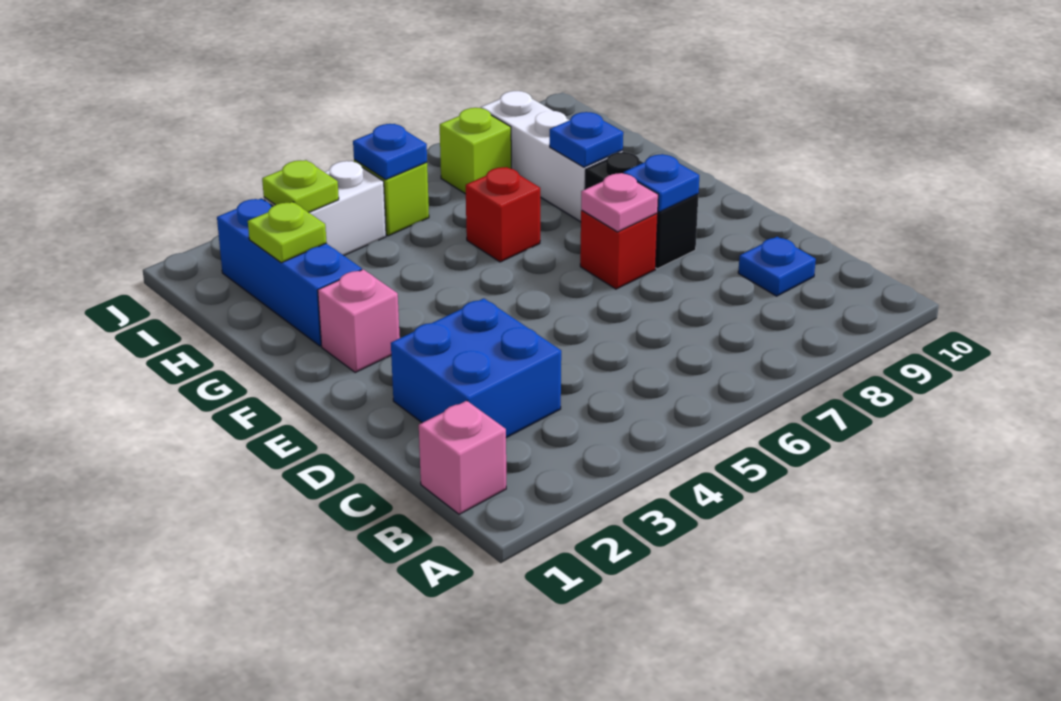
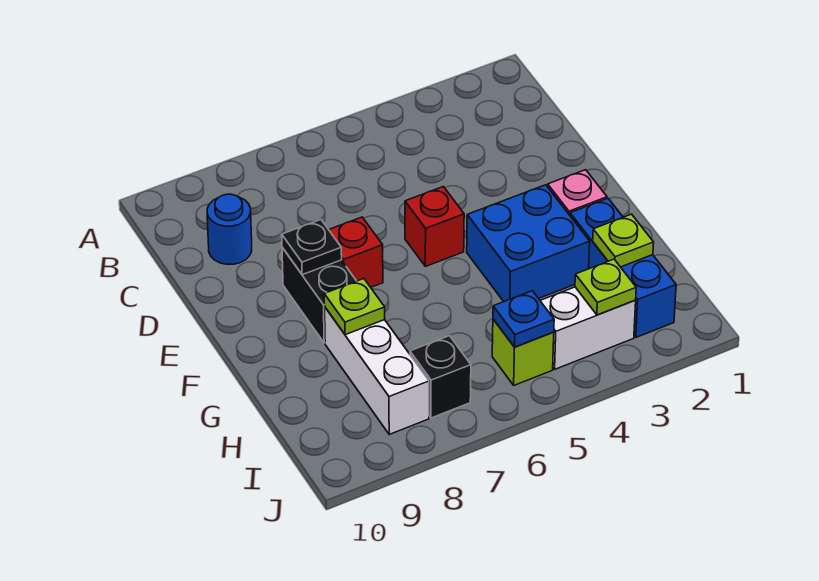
pink brick B1 level 1 -> none
blue brick C2:D3 level 1 -> blue brick F3:G4 level 1
blue plate C9 level 1 -> blue round brick C9 level 1
pink plate E7 level 2 -> none
blue plate E8 level 2 -> black plate E8 level 2
red brick G6 level 1 -> red brick E5 level 1
blue plate G8 level 2 -> lime plate G8 level 2
lime brick I7 level 1 -> black brick I7 level 1

